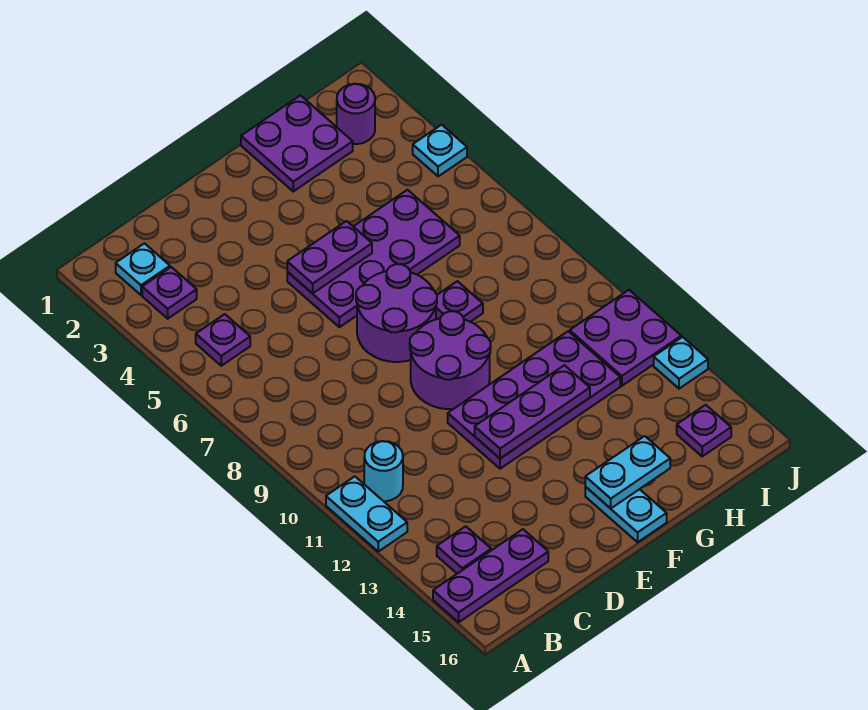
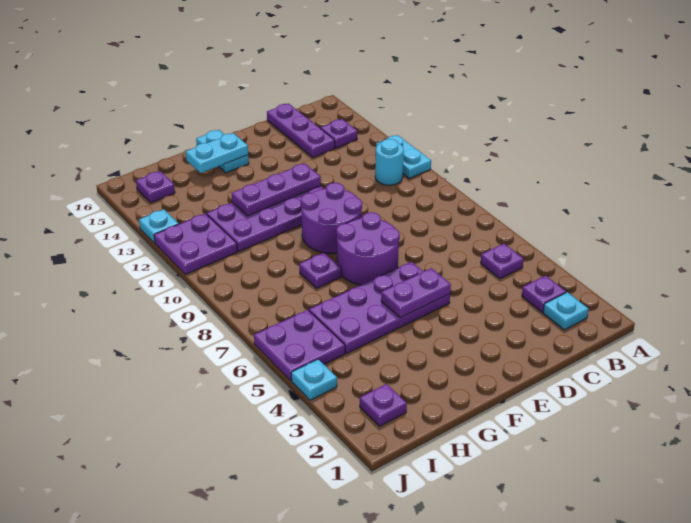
purple plate A15:C15 level 1 -> purple plate C14:C16 level 1
purple plate G1:H2 level 1 -> purple plate I5:J6 level 1
purple round brick I2 level 1 -> purple plate I2 level 1

